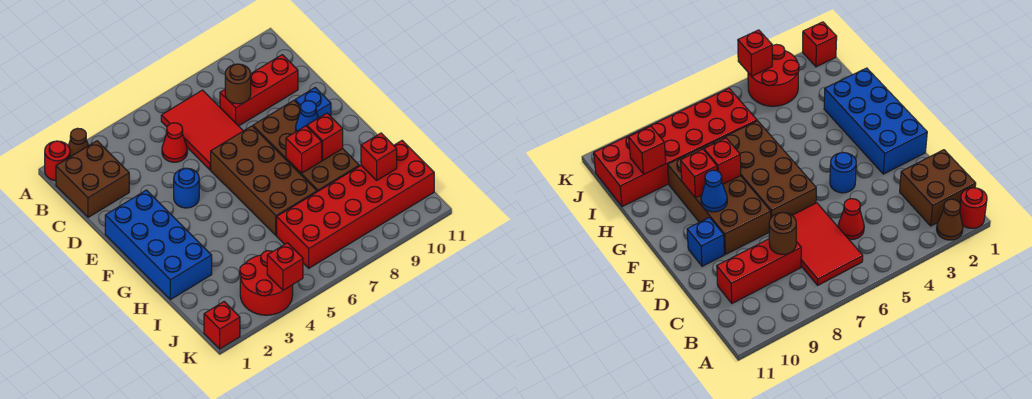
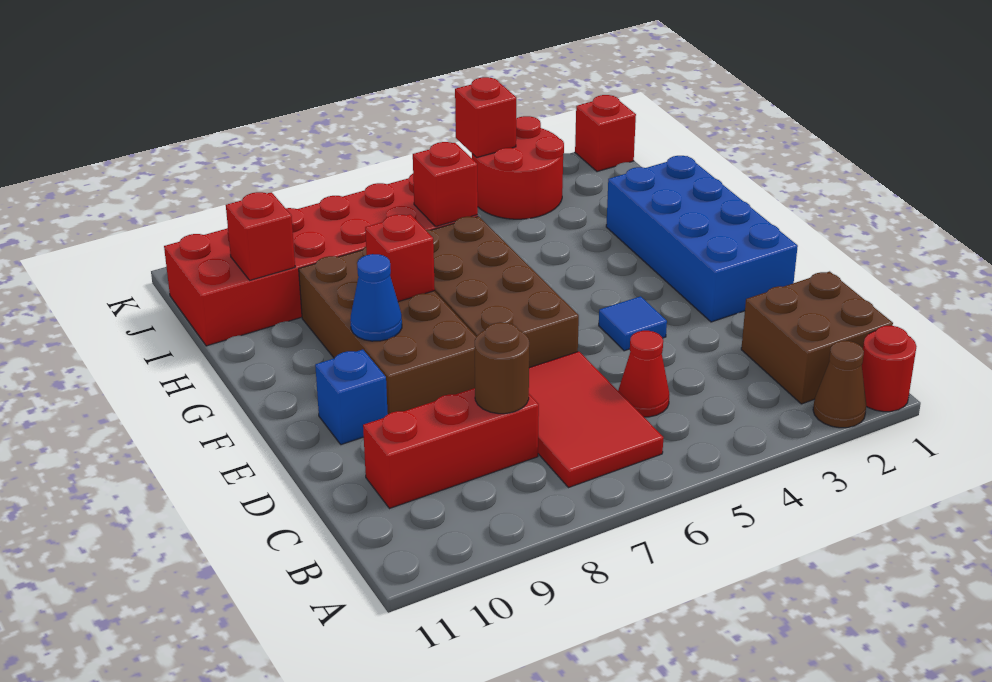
blue round brick E4 level 1 -> blue tile E4 level 1
red brick G9 level 2 -> red brick I6 level 2

